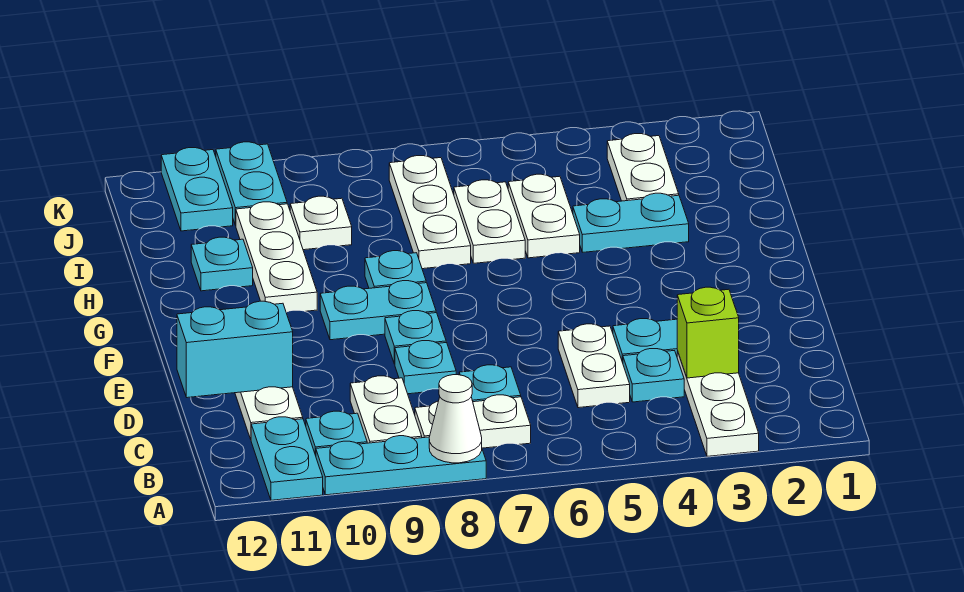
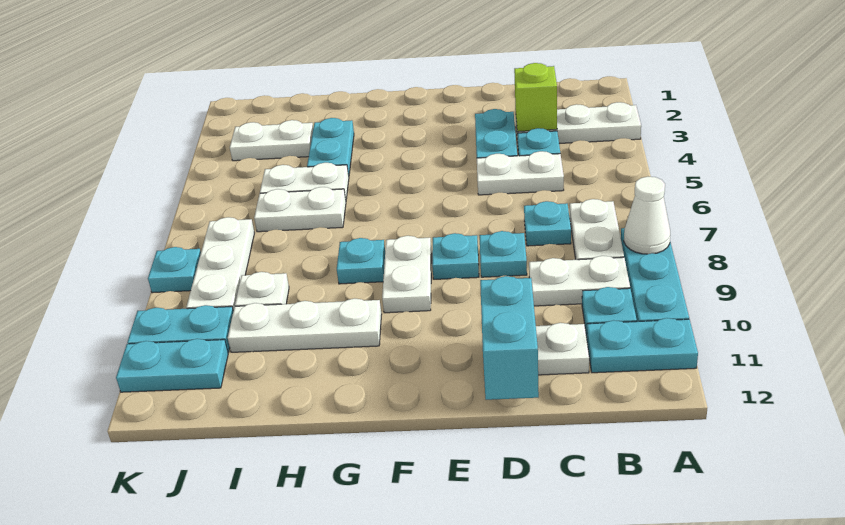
cyan plate F8:F9 level 1 -> white plate F8:F9 level 1
white plate H7:J7 level 1 -> white plate J7:J9 level 1
cyan plate H11 level 1 -> cyan plate K8 level 1

